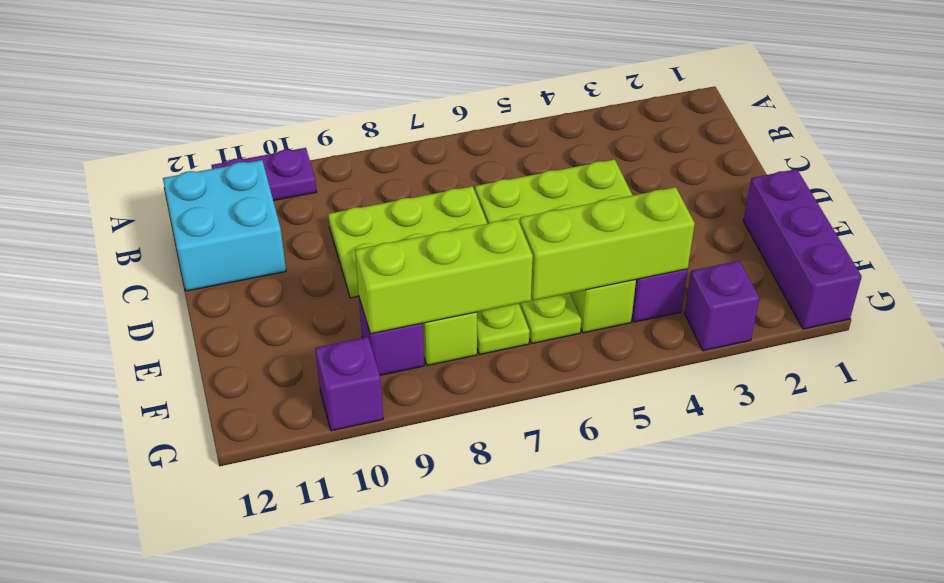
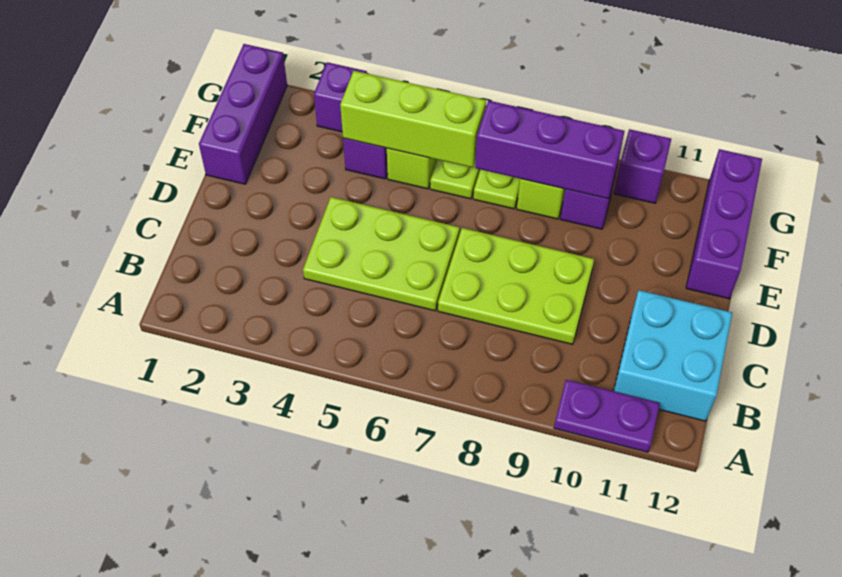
none -> purple brick E12:G12 level 1
lime brick F7:F9 level 2 -> purple brick F7:F9 level 2

